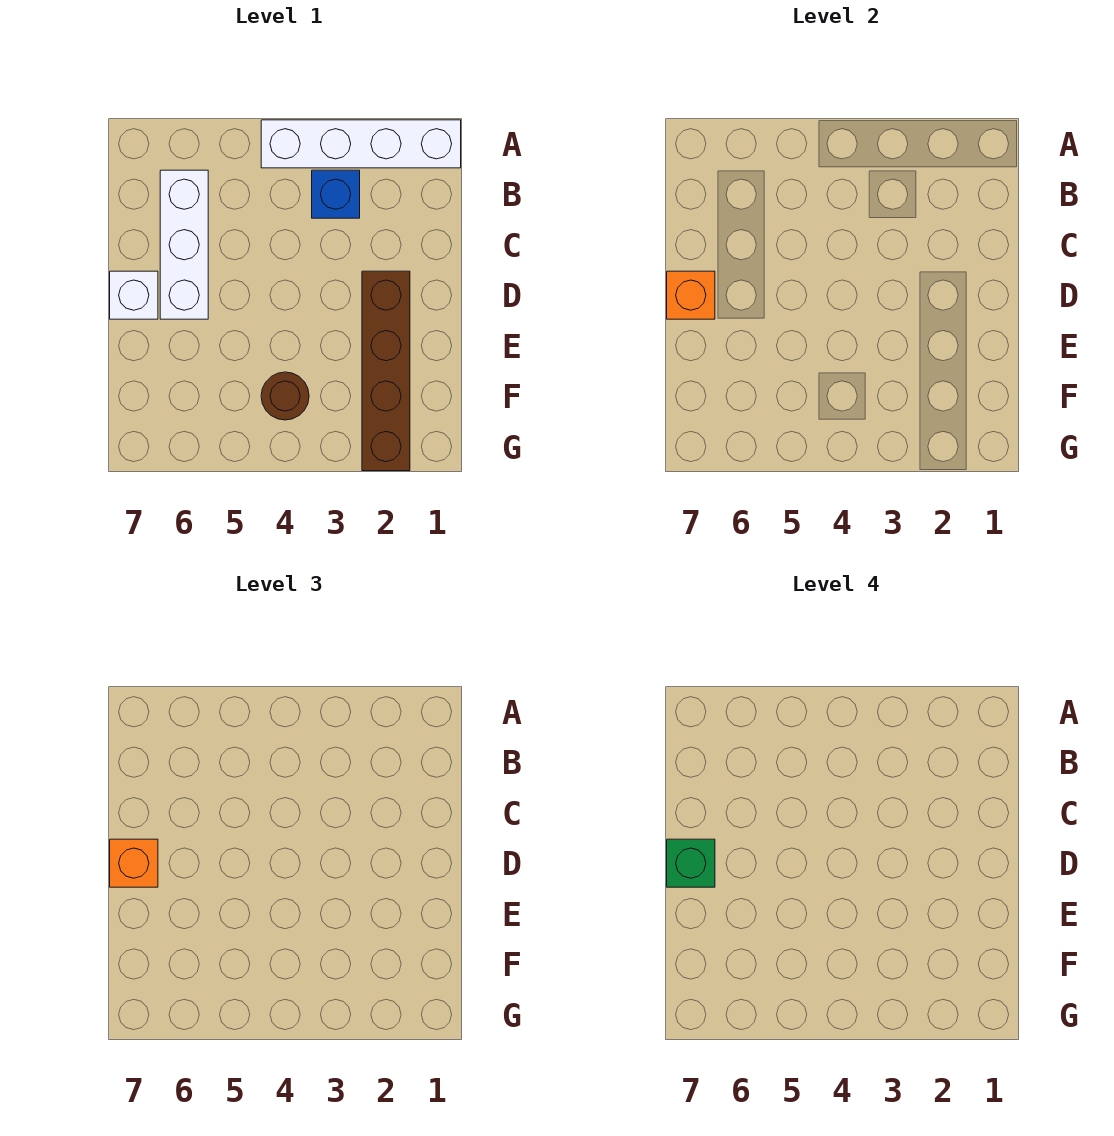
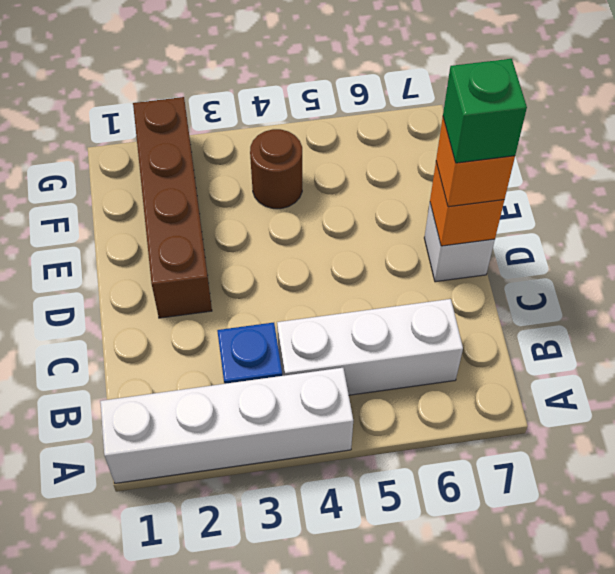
white brick B6:D6 level 1 -> white brick B4:B6 level 1

